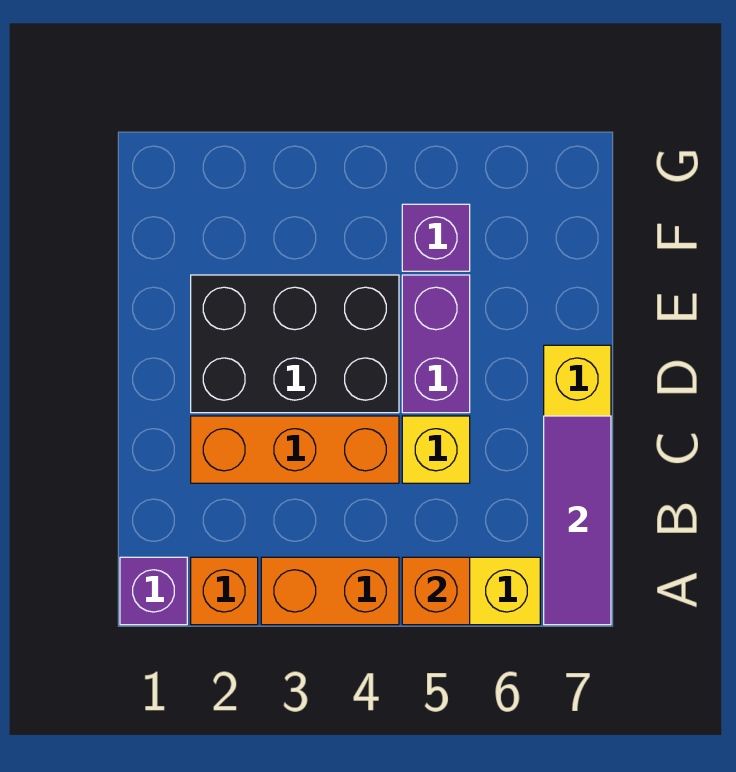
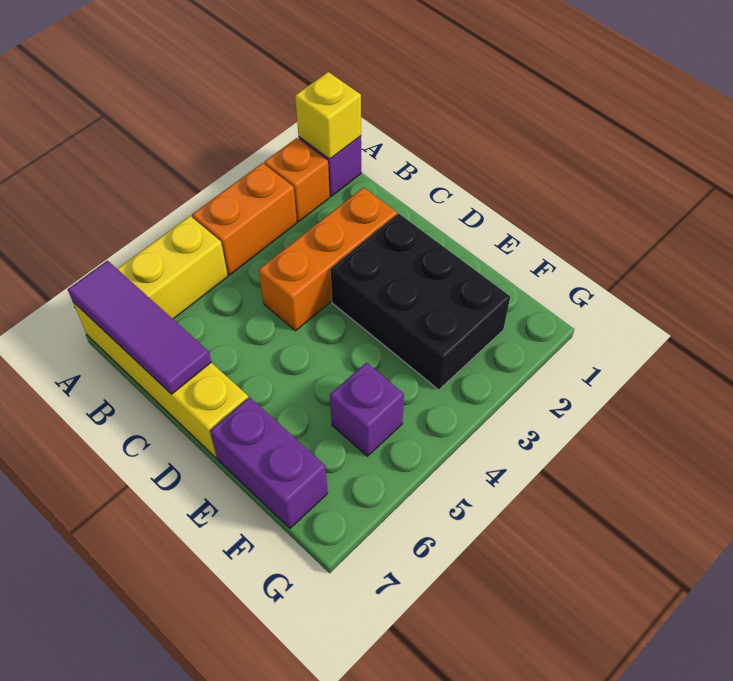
orange brick A5 level 2 -> none
yellow brick C5 level 1 -> yellow brick A1 level 2
black brick D2:E4 level 1 -> black brick D2:F3 level 1
purple brick D5:E5 level 1 -> purple brick E7:F7 level 1

